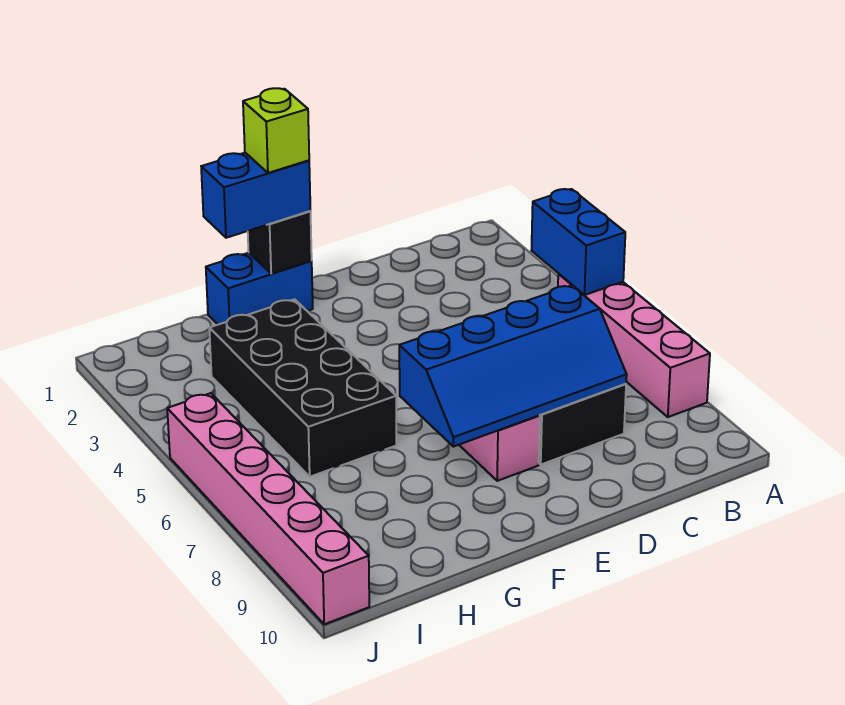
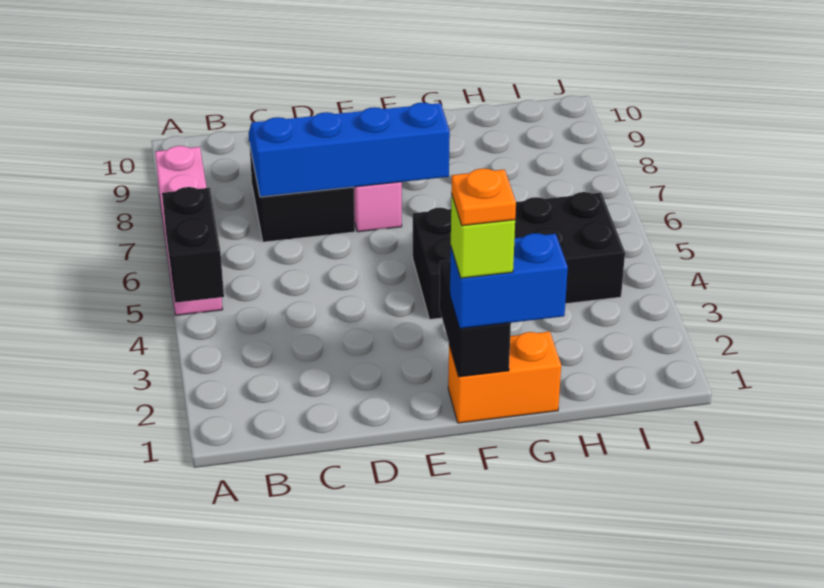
blue brick A4:A5 level 2 -> black brick A4:A5 level 2
blue brick F1:G1 level 1 -> orange brick F1:G1 level 1
black brick F1 level 2 -> black brick F1:F2 level 2
none -> orange plate F1 level 5
black brick G3:H6 level 1 -> black brick F4:I5 level 1
pink brick J5:J10 level 1 -> none

